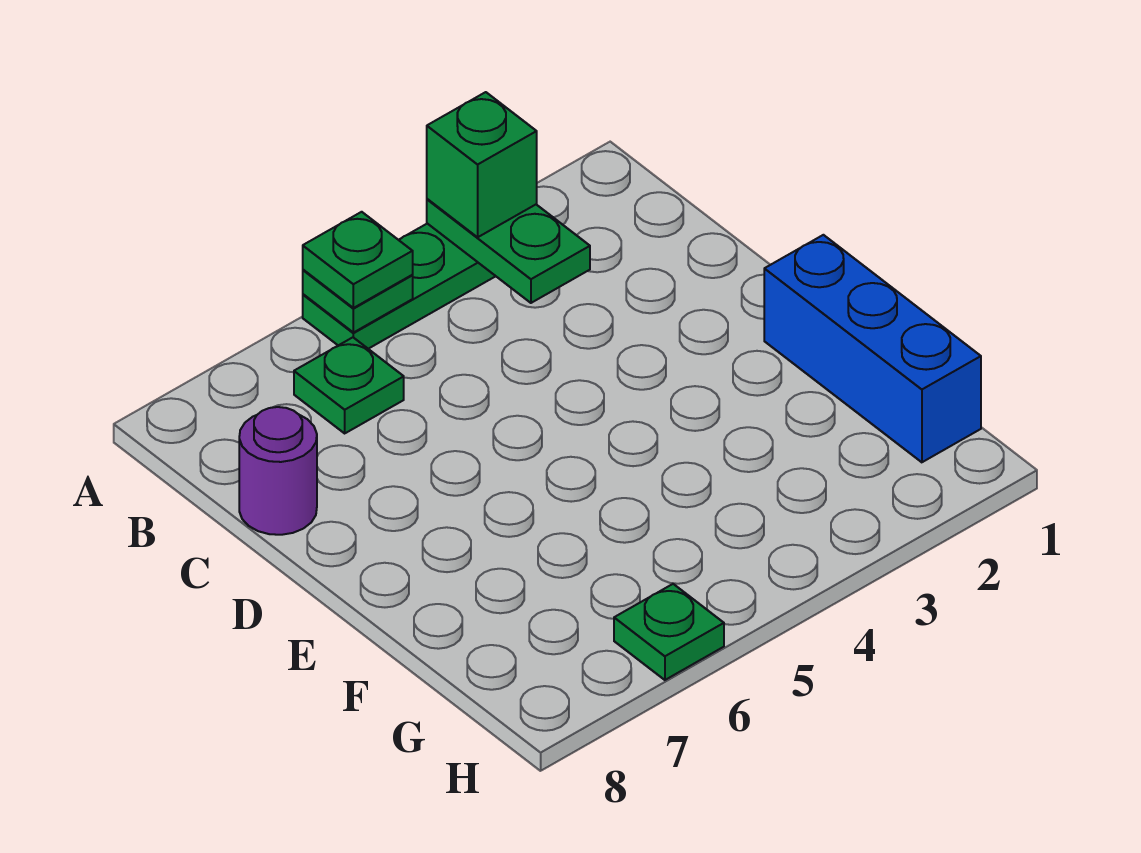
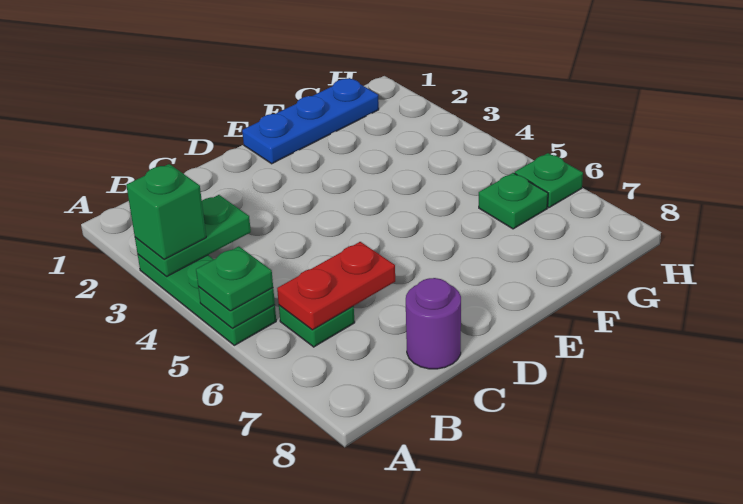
none -> red plate B6:C6 level 2
blue brick E1:G1 level 1 -> blue plate E1:G1 level 1
none -> green plate G6 level 1

